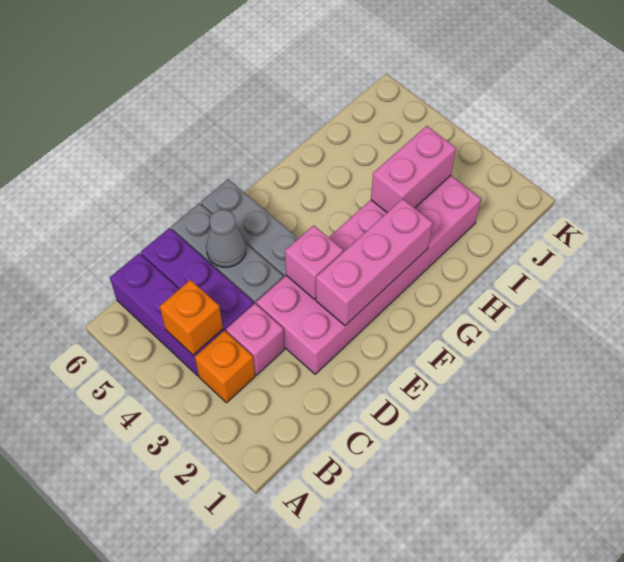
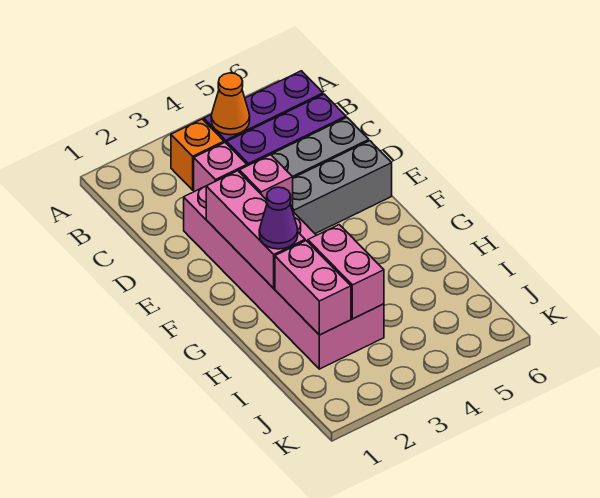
orange brick B4 level 2 -> orange cone B4 level 2
grey cone D5 level 2 -> none
none -> purple cone G2 level 3
none -> pink brick H2:I2 level 2

